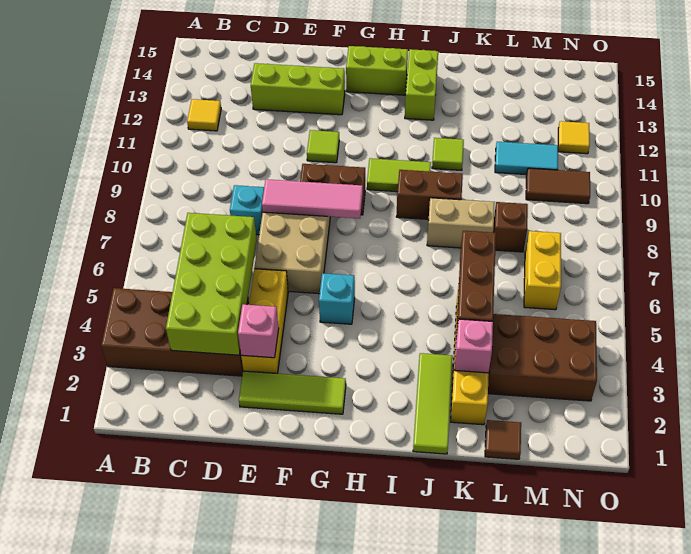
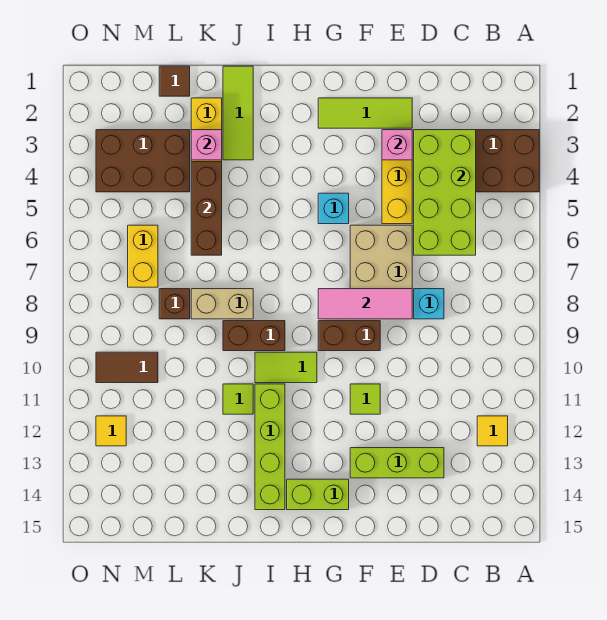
lime brick I13:I14 level 1 -> lime brick I11:I14 level 1
cyan tile L11:M11 level 1 -> none

